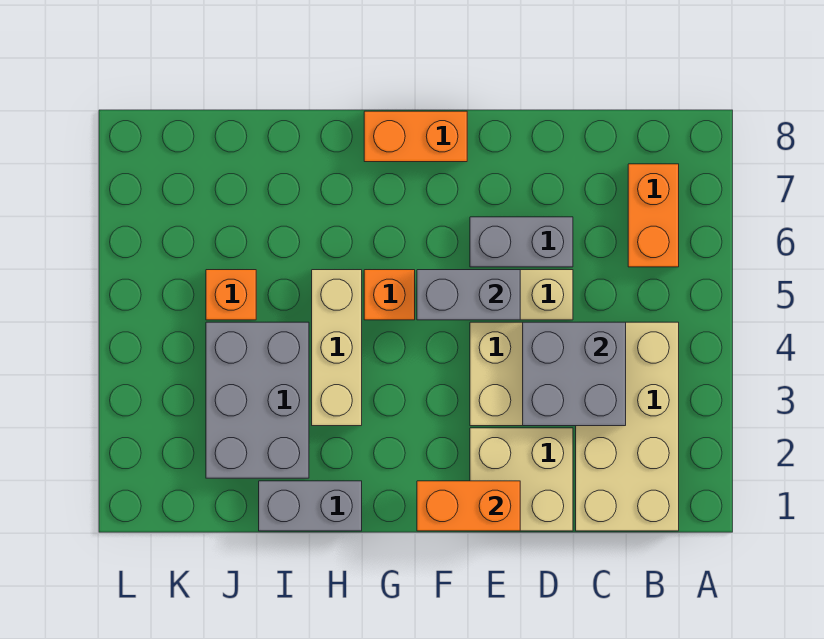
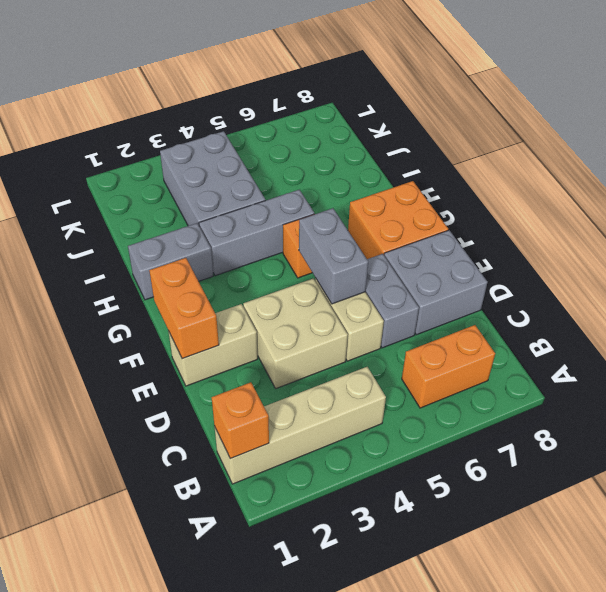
tan brick B1:C4 level 1 -> tan brick B1:B4 level 1
grey brick C3:D4 level 2 -> grey brick D7:E8 level 1
tan brick D1:E2 level 1 -> tan brick E1:E2 level 1
orange brick F8:G8 level 1 -> orange brick F7:G8 level 1
grey brick H1:I1 level 1 -> grey brick H1:H2 level 1
tan brick H3:H5 level 1 -> grey brick H3:H5 level 1
grey brick I2:J4 level 1 -> grey brick I3:K4 level 1
orange brick J5 level 1 -> orange brick B1 level 2

